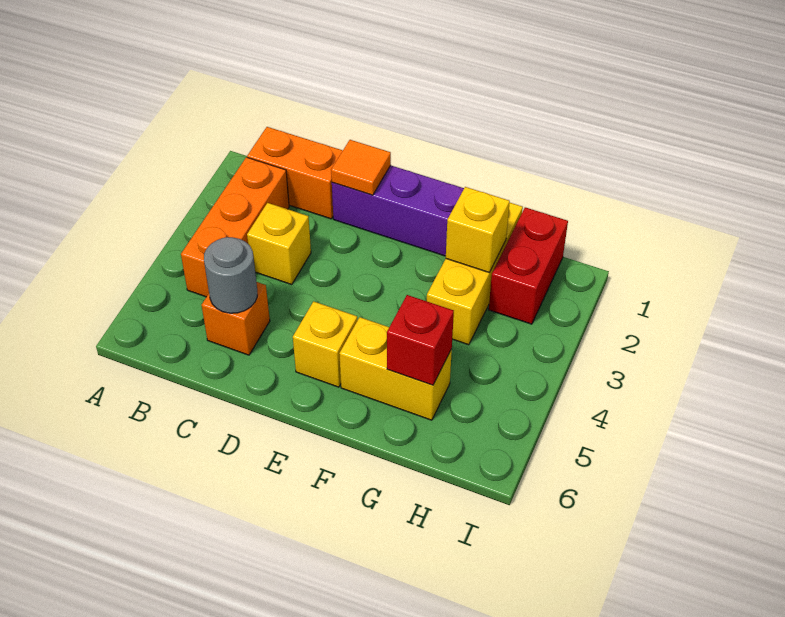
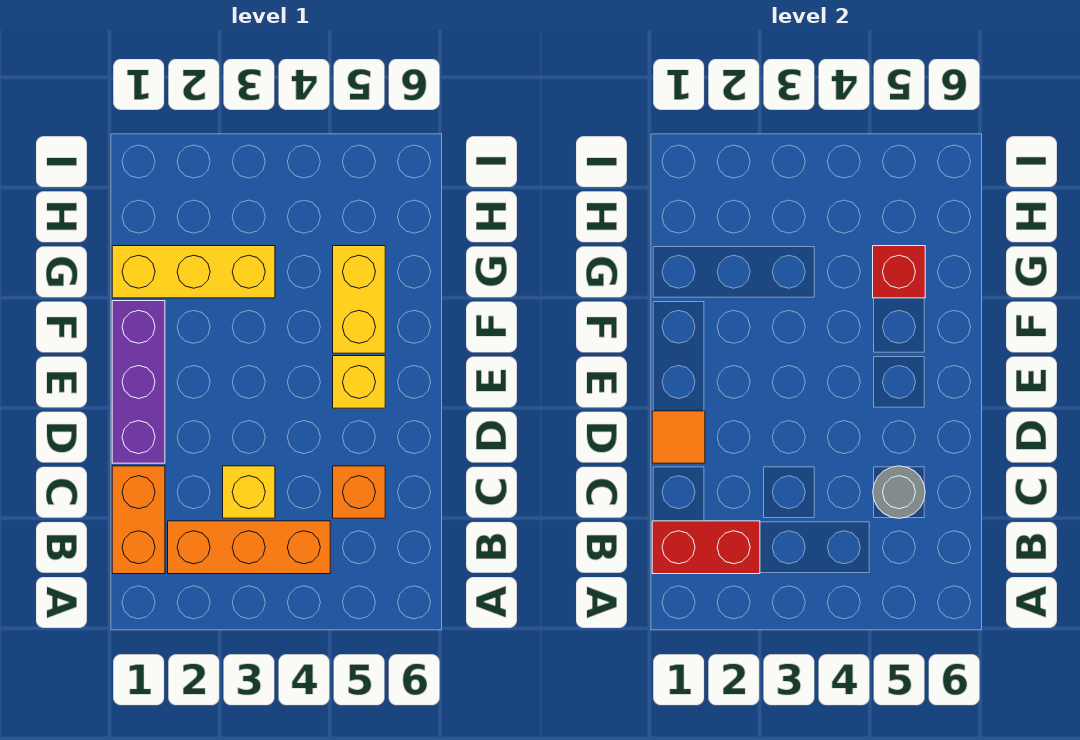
yellow brick G2 level 2 -> none
red brick H1:H2 level 1 -> red brick B1:B2 level 2

